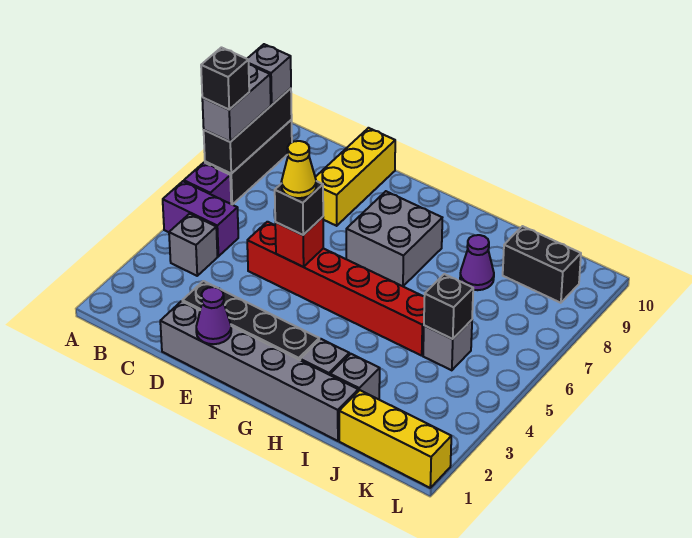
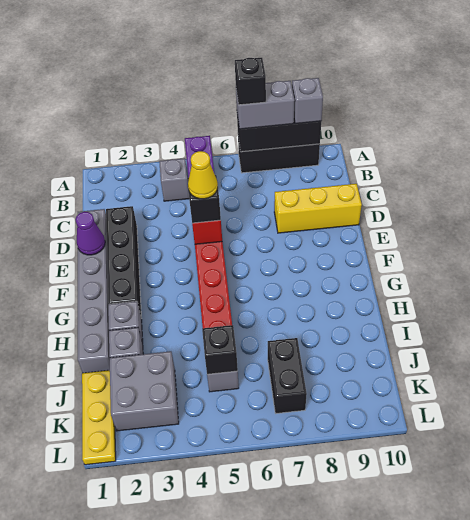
purple brick A6 level 1 -> none
grey brick F7:G8 level 1 -> grey brick J2:K3 level 1
purple cone I8 level 1 -> none
yellow brick J1:L1 level 1 -> yellow plate J1:L1 level 1
black brick J9:K9 level 1 -> black brick J7:K7 level 1

